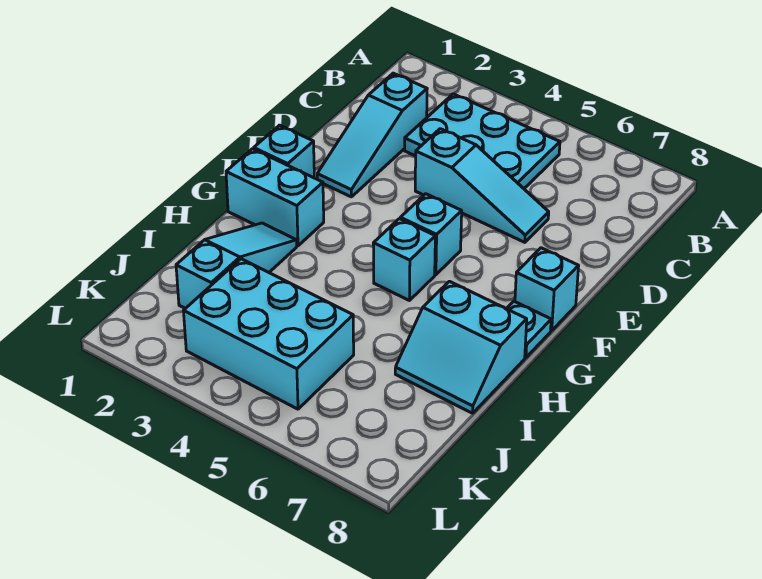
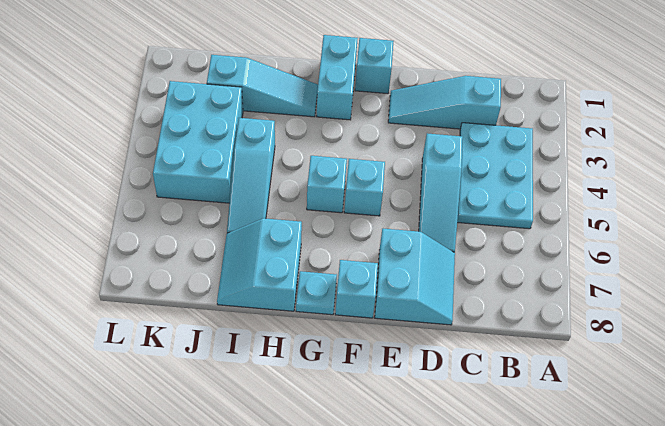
none -> cyan slope D7:E8 level 1 top E
none -> cyan slope I4:I6 level 1 top 4

